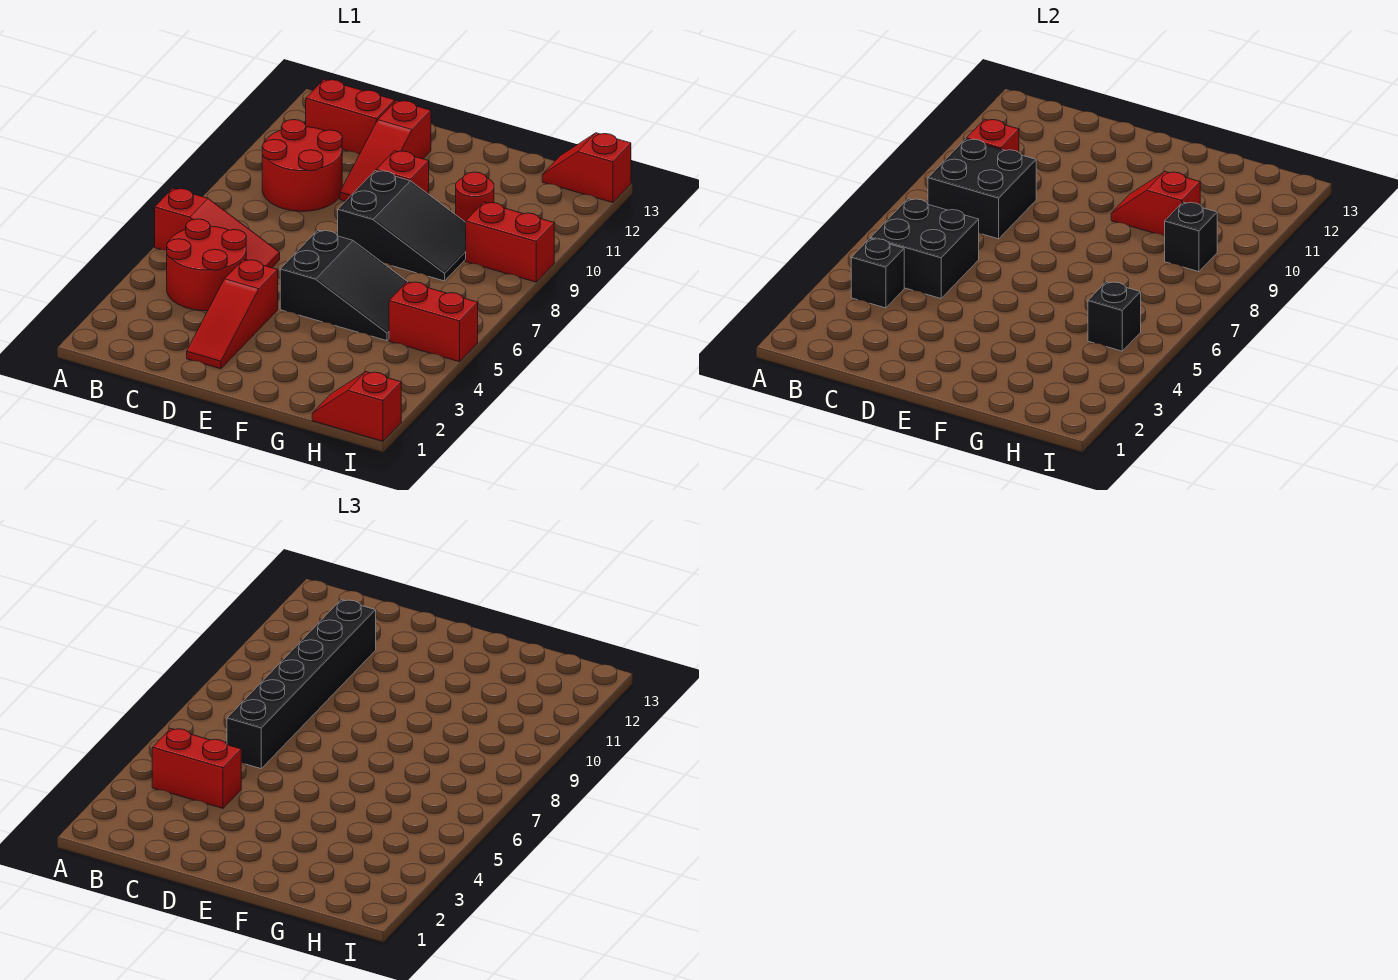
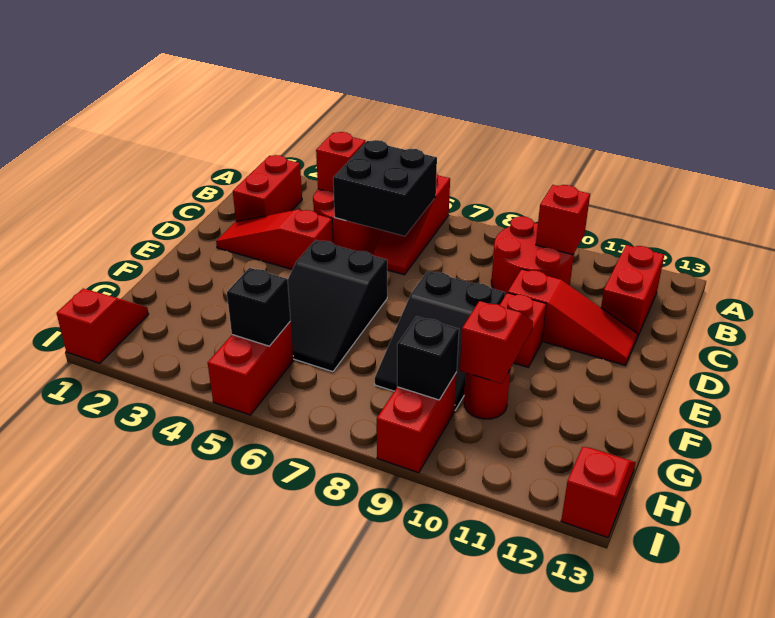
black brick B4 level 2 -> red brick B4 level 2
red brick B4:C4 level 3 -> red brick B2:C2 level 1
black brick B8:C9 level 2 -> none
black brick C6:C11 level 3 -> none
red slope D10:D12 level 1 top 12 -> red slope D10:D12 level 1 top 10

